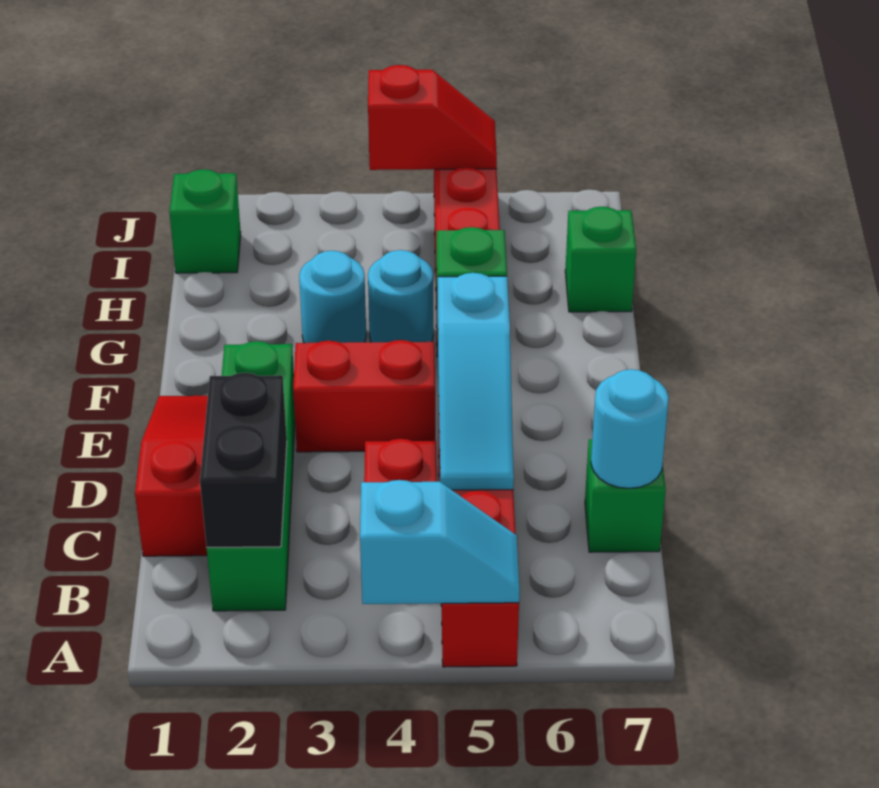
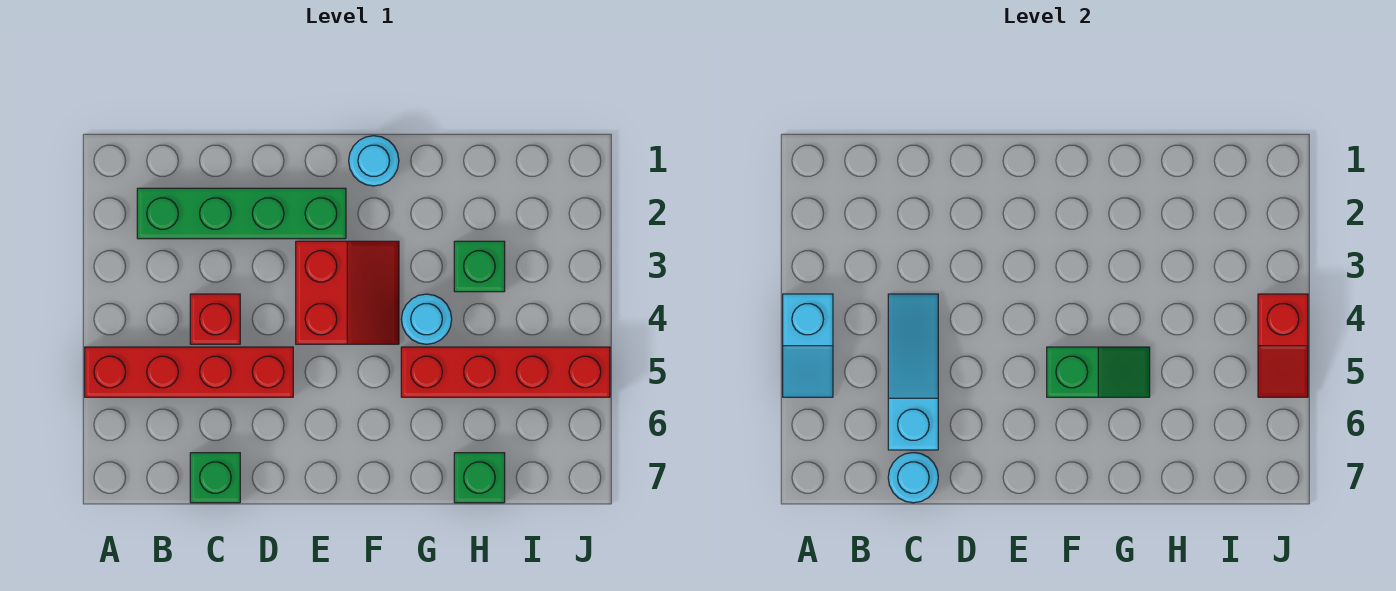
black brick B2:C2 level 2 -> none
red slope C1:E1 level 1 top C -> none
cyan slope C5:E5 level 2 top E -> cyan slope C4:C6 level 2 top 6
cyan round brick G3 level 1 -> cyan round brick F1 level 1
green brick I1 level 1 -> green brick H3 level 1

